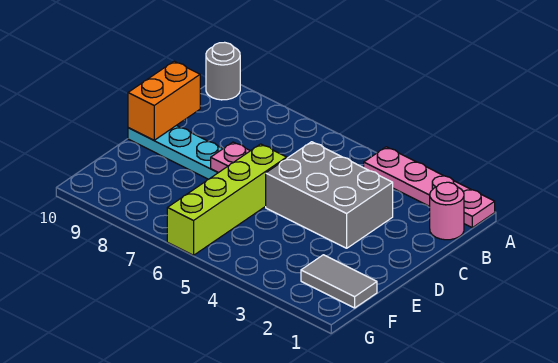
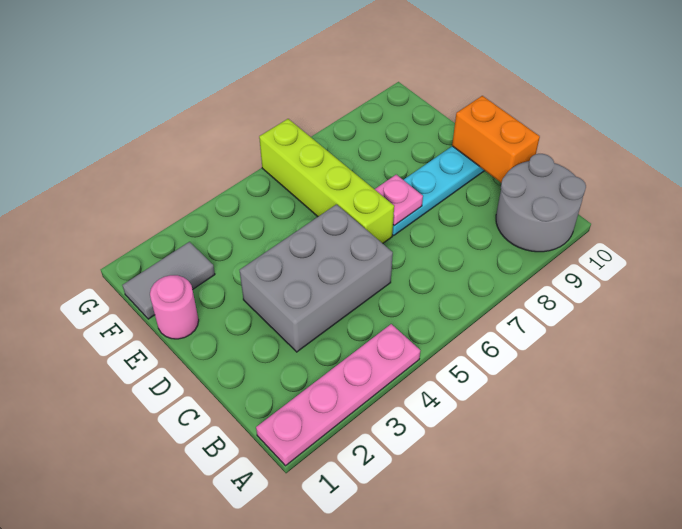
grey round brick A10 level 1 -> grey round brick A9:B10 level 1
pink round brick B1 level 1 -> pink round brick E1 level 1

